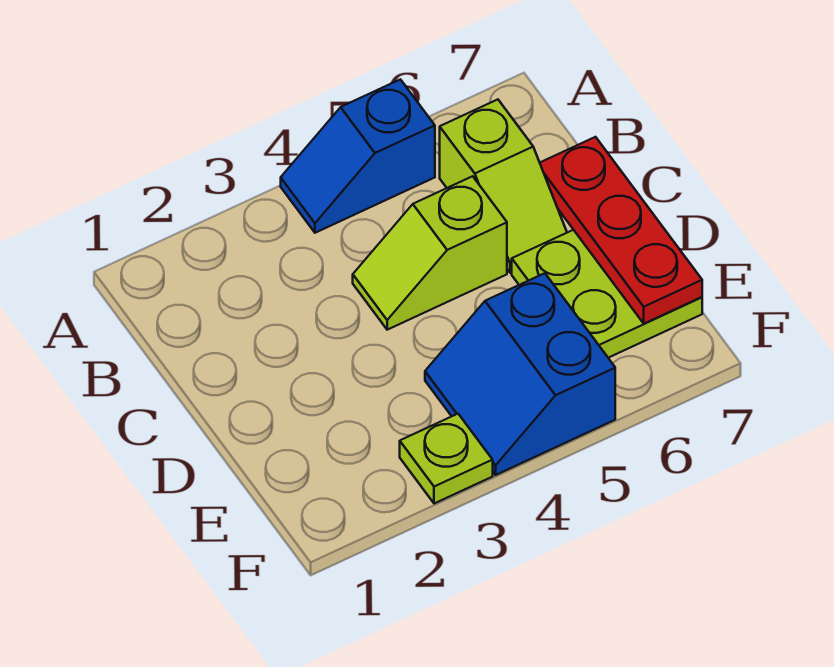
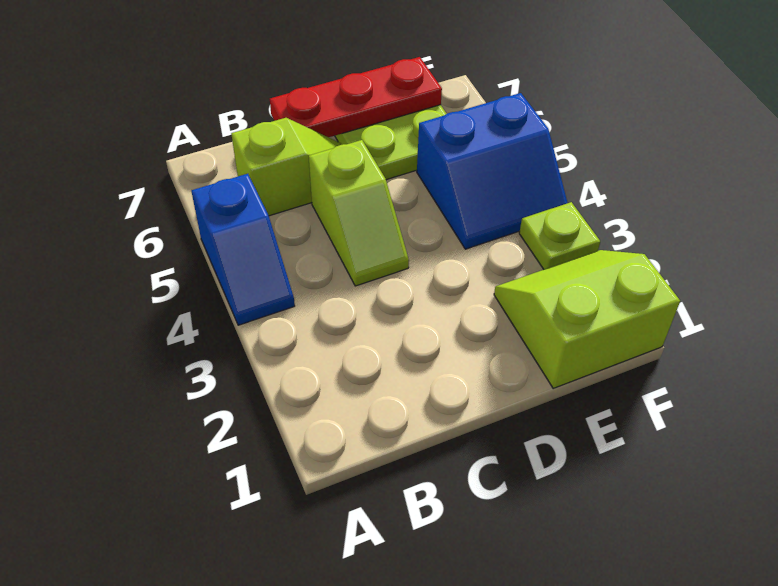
none -> lime slope E1:F2 level 1 top 1

